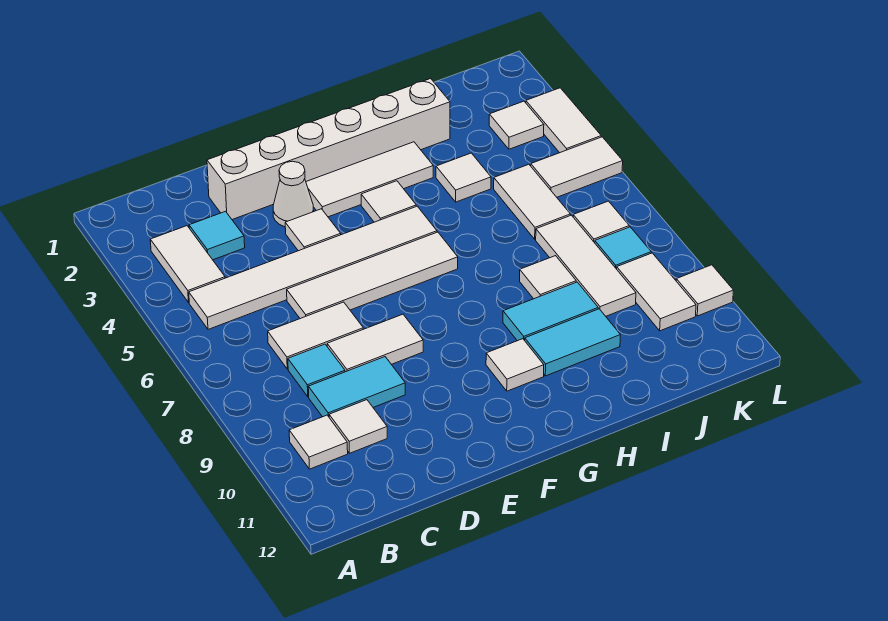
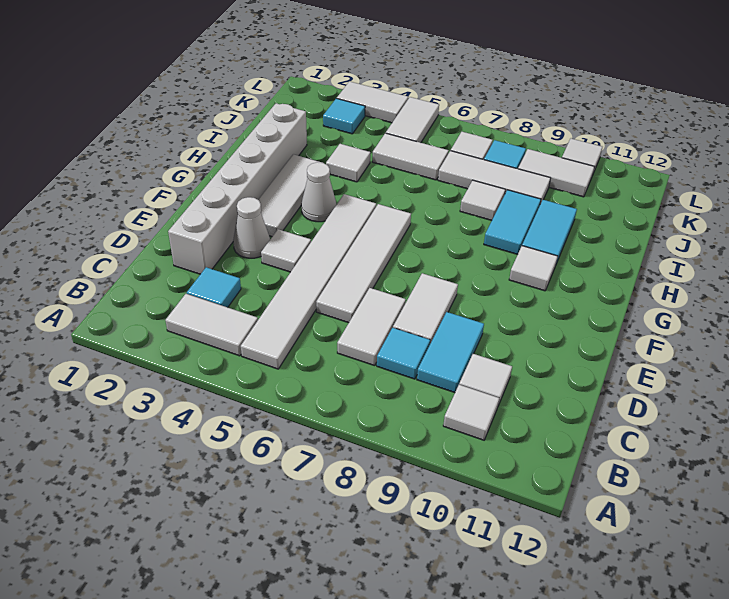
white tile G4 level 1 -> white cone G4 level 1
white tile K3 level 1 -> cyan tile K3 level 1

